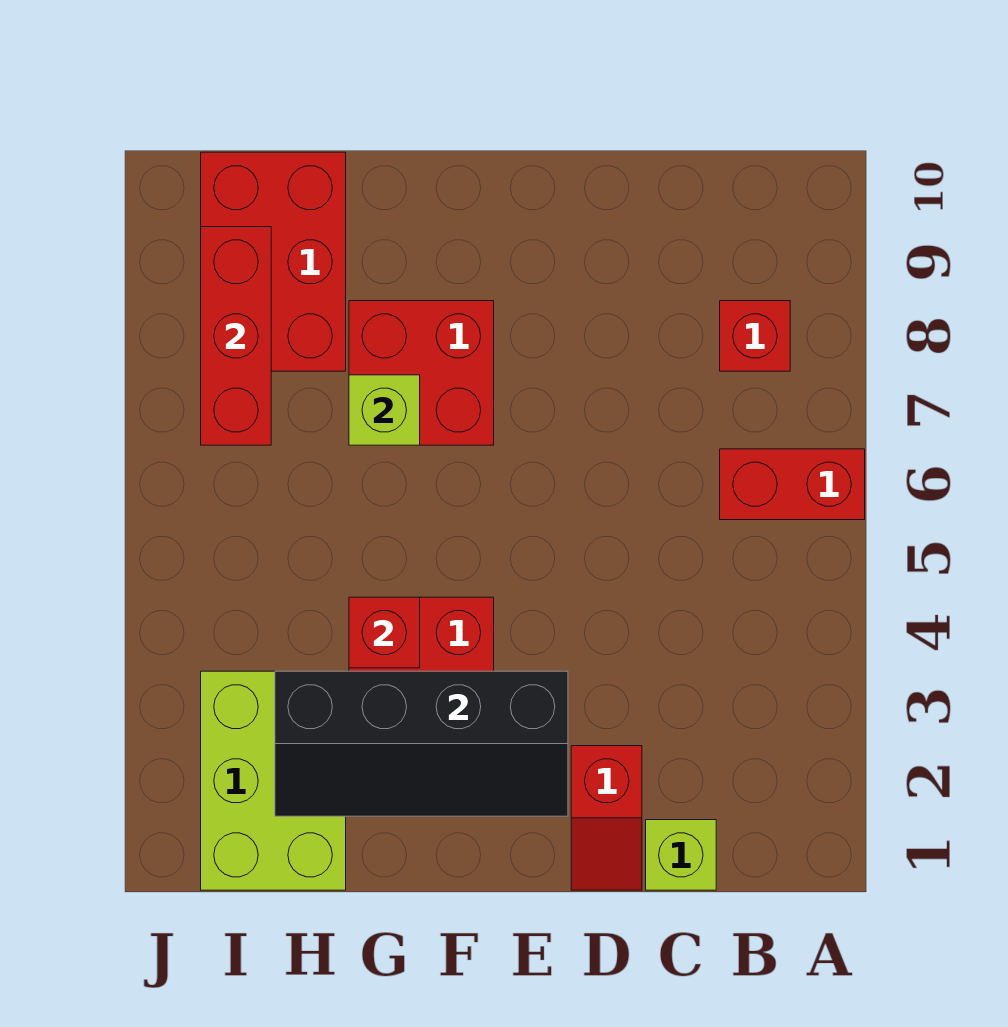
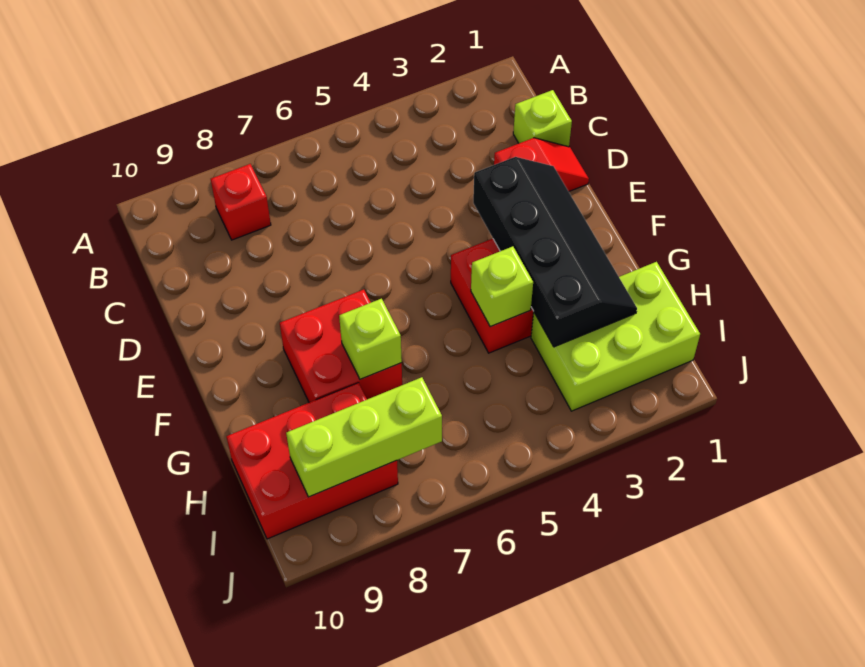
red brick A6:B6 level 1 -> none
red brick G4 level 2 -> lime brick G4 level 2
red brick I7:I9 level 2 -> lime brick I7:I9 level 2

